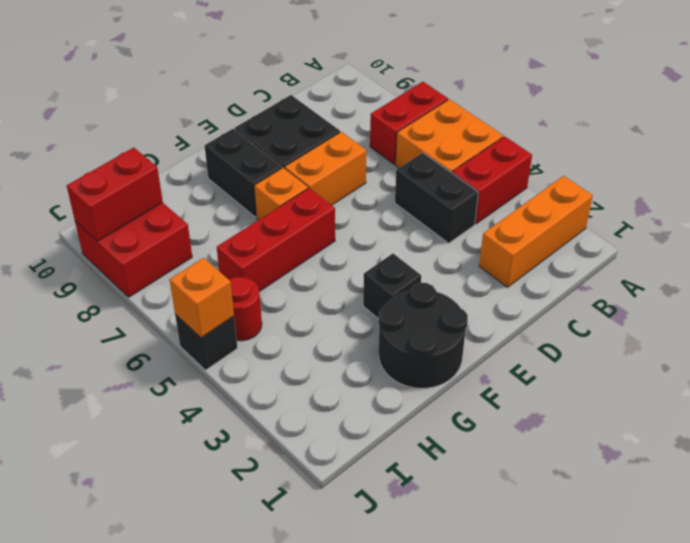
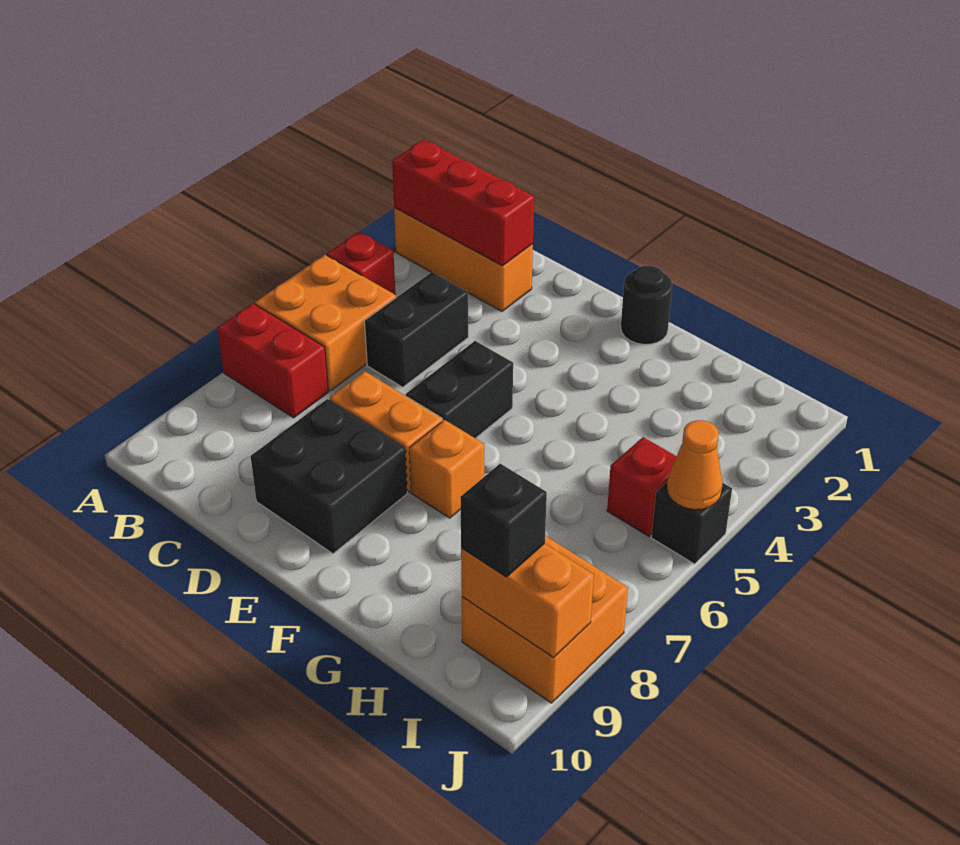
red brick A4:B4 level 1 -> red brick A4 level 1
black round brick F1:G2 level 1 -> black round brick F1 level 1
black brick F3 level 1 -> black brick I9 level 3
red brick F6:H6 level 1 -> red brick A2:C2 level 2
black brick F8:F9 level 1 -> black brick E5:E6 level 1
red round brick I5 level 1 -> red brick I5 level 1
red brick I8:J9 level 1 -> orange brick I8:J9 level 1
red brick I9:J9 level 2 -> orange brick I9:J9 level 2
orange brick J5 level 2 -> orange cone J5 level 2

